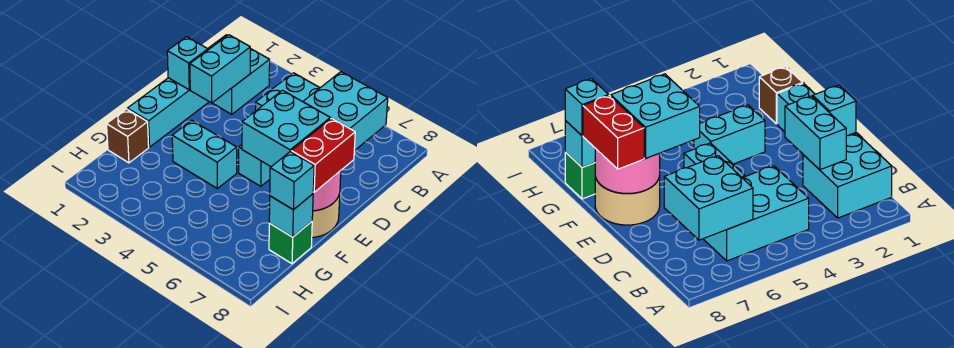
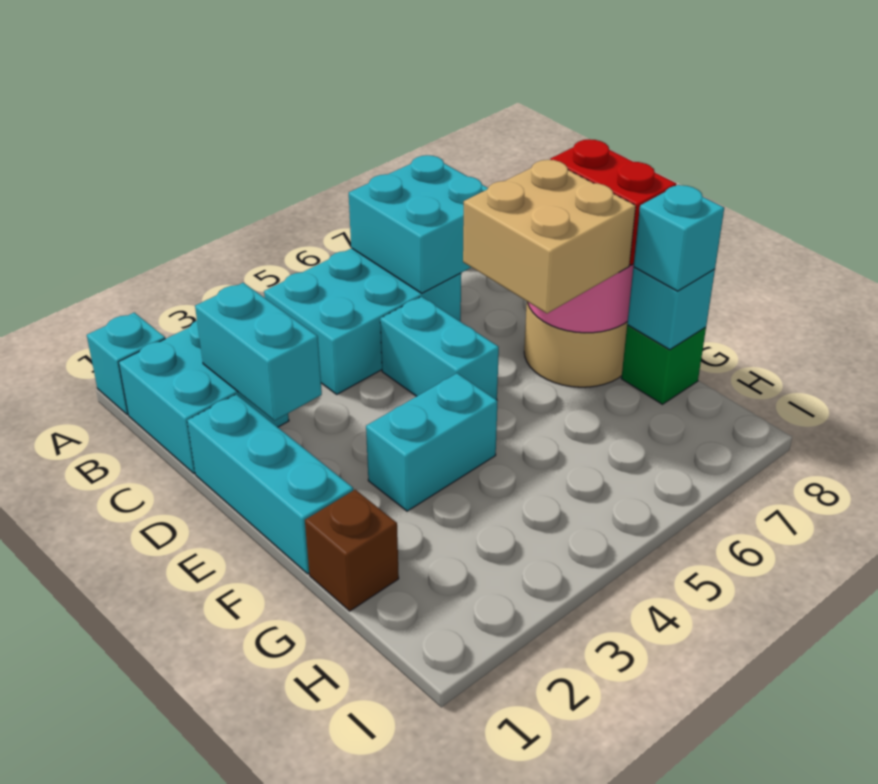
cyan brick D1 level 2 -> cyan brick A1 level 1
cyan brick E6:F7 level 3 -> tan brick E6:F7 level 3

